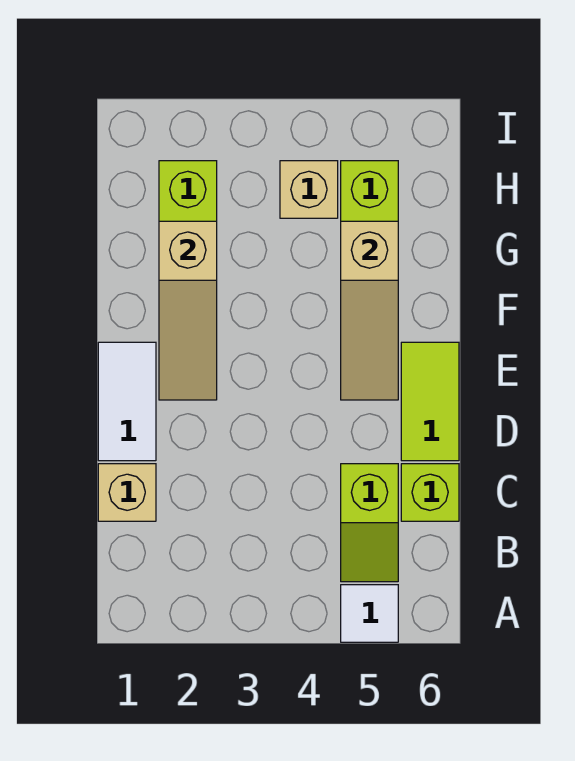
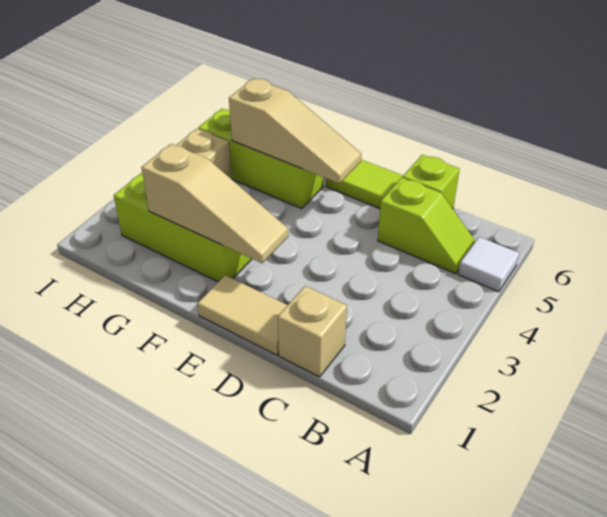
white tile D1:E1 level 1 -> tan tile D1:E1 level 1

